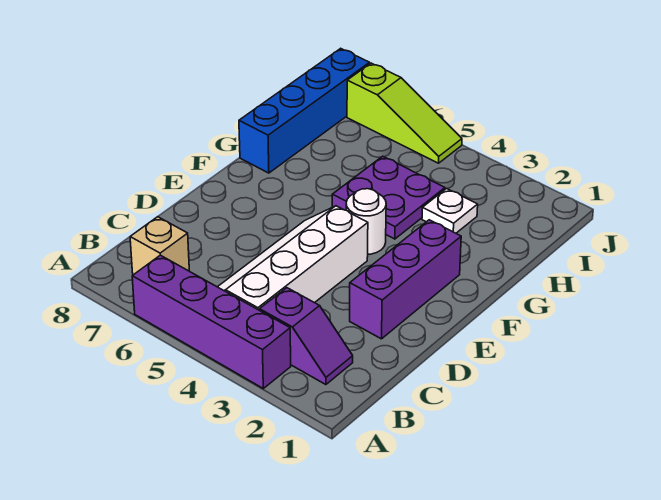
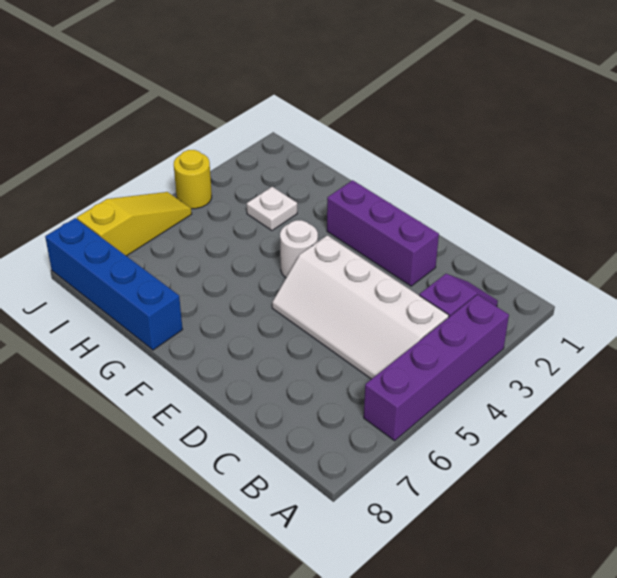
tan brick B7 level 1 -> none
purple plate G4:H5 level 1 -> none
none -> yellow round brick J4 level 1
lime slope J5:J7 level 1 top 7 -> yellow slope J5:J7 level 1 top 7

